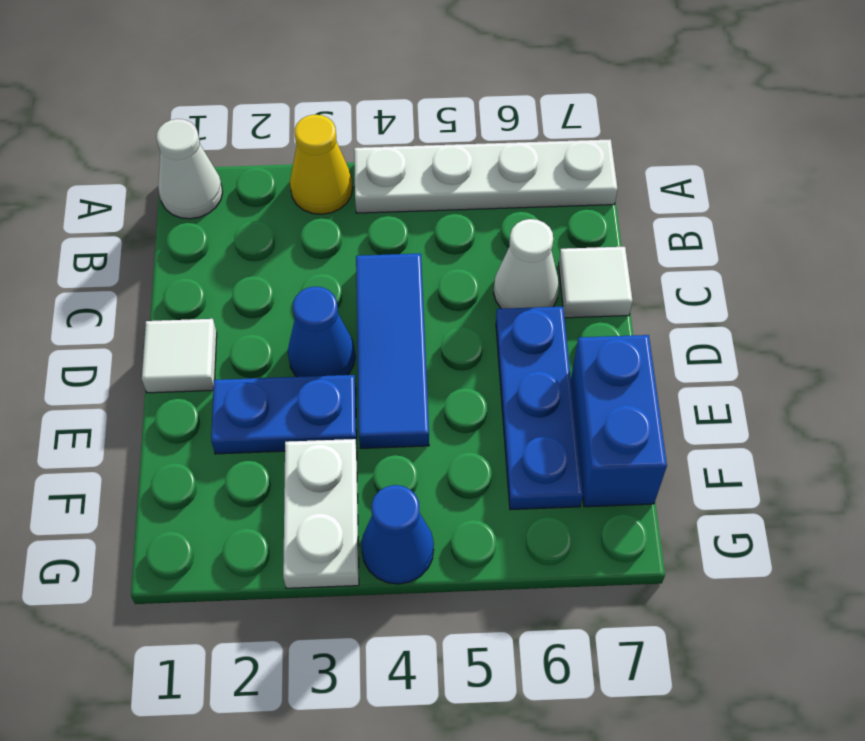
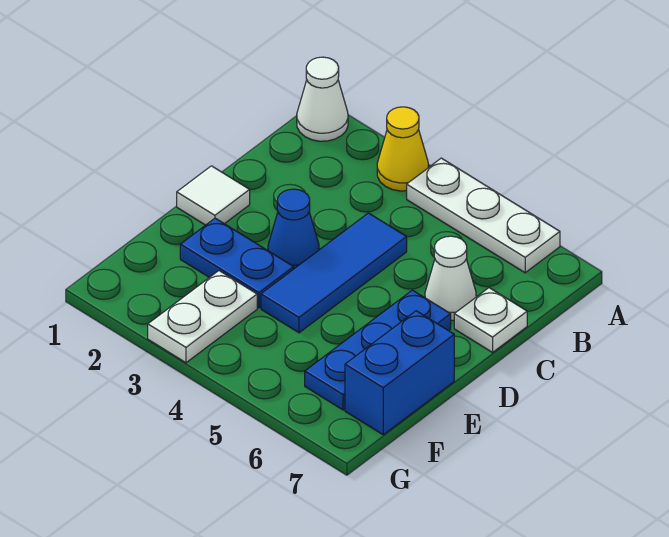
white plate A4:A7 level 1 -> white plate A4:A6 level 1
white tile C7 level 1 -> white plate C7 level 1
blue cone G4 level 1 -> none

